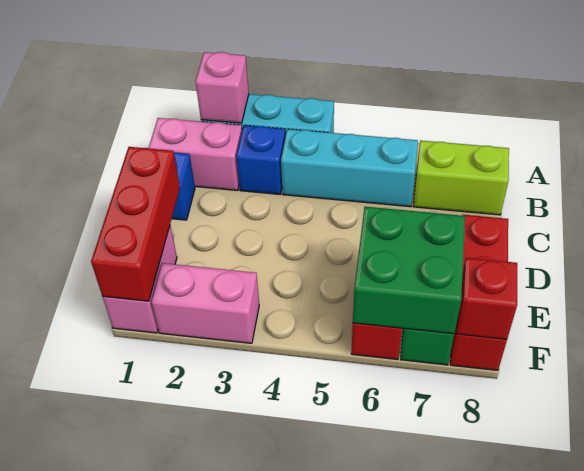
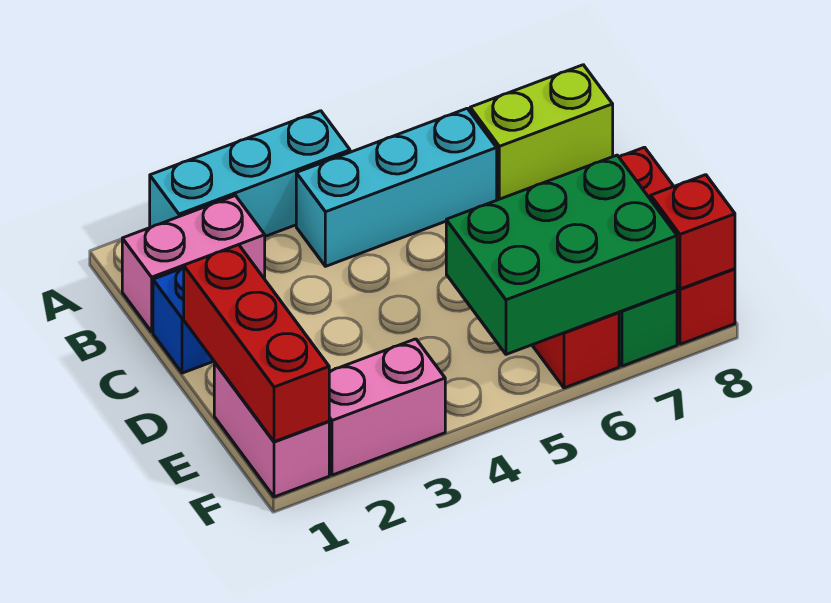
pink brick A2 level 2 -> none
blue brick B3 level 1 -> none
green brick E6:F7 level 2 -> green brick E5:F7 level 2

